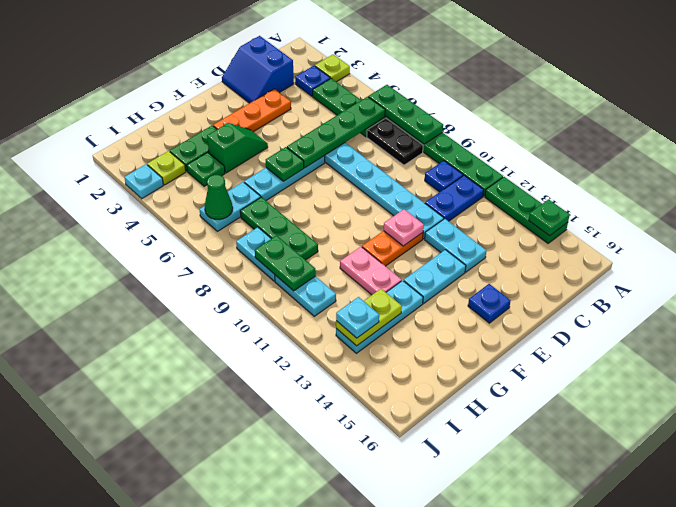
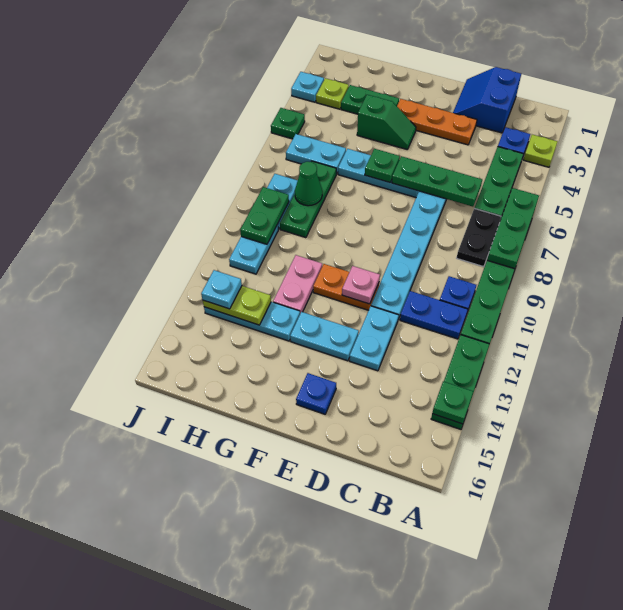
green plate B6:E6 level 2 -> green plate C6:E6 level 2
green plate H4 level 1 -> green plate J5 level 1
green cone I6 level 2 -> green cone H8 level 2

